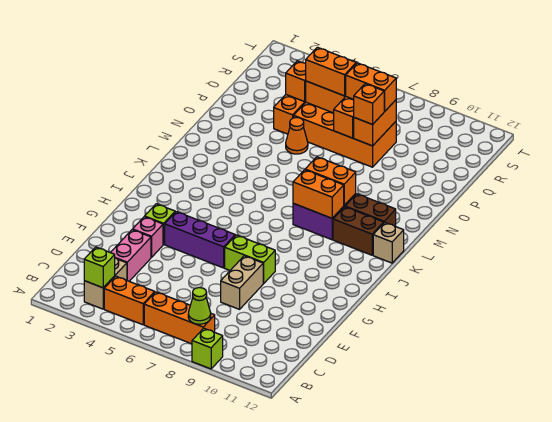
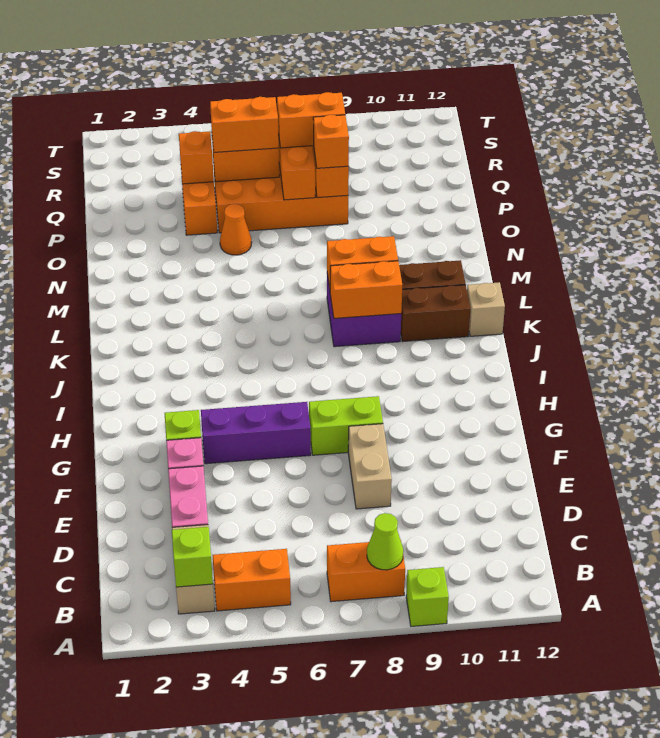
orange brick B6:B8 level 1 -> orange brick B7:B8 level 1

